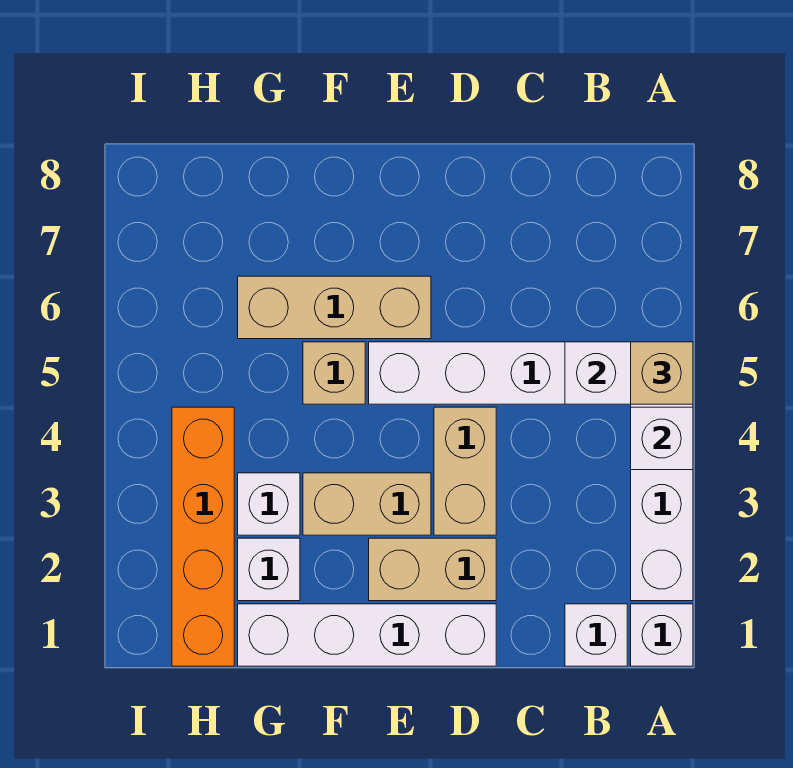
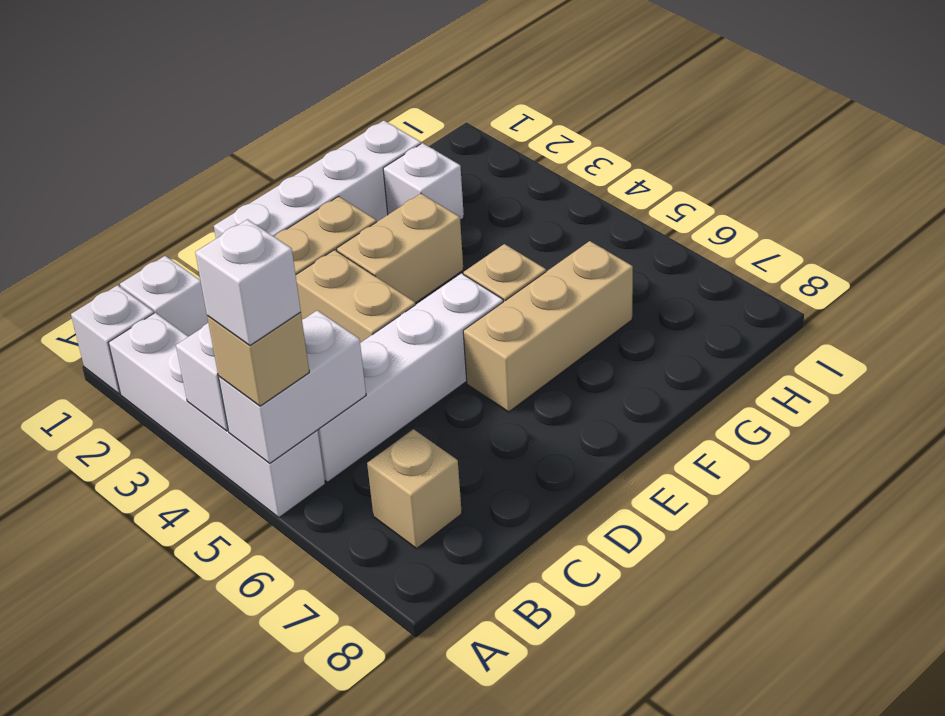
none -> tan brick B7 level 1
white brick G3 level 1 -> white brick A5 level 4
orange brick H1:H4 level 1 -> none

